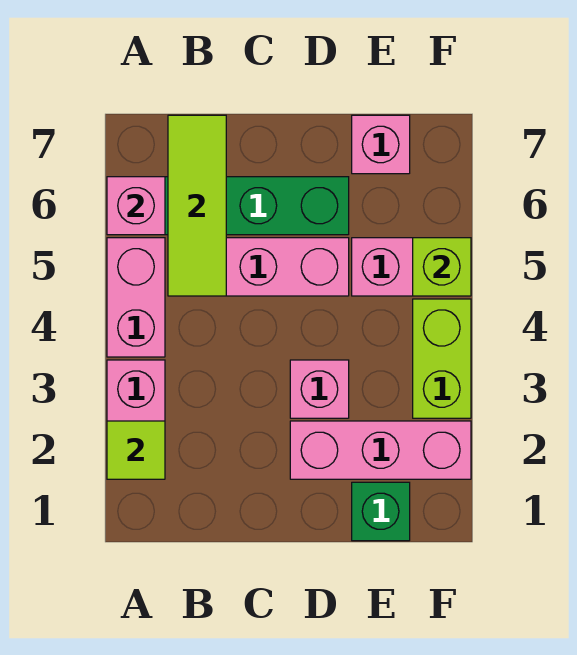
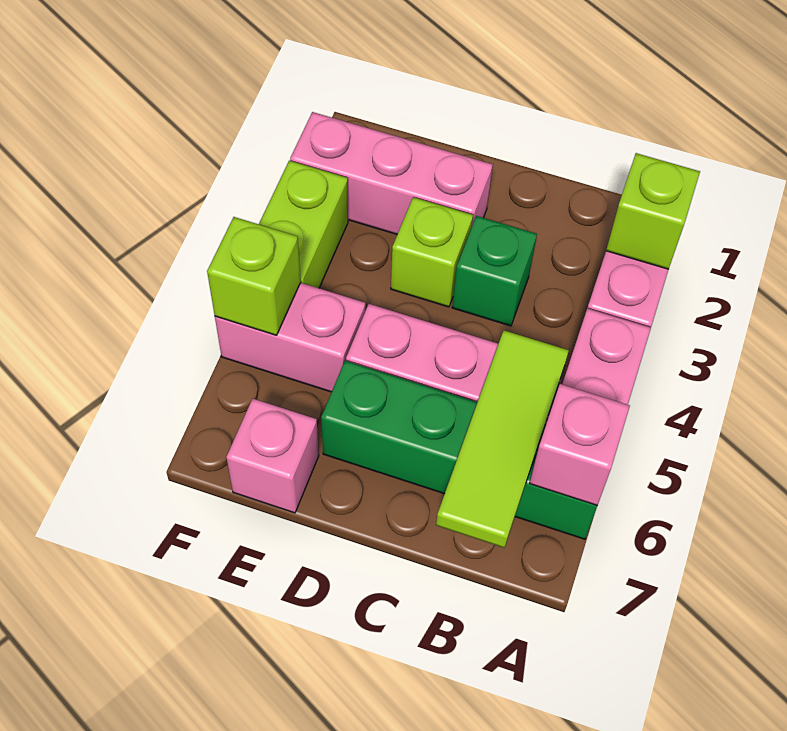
lime tile A2 level 2 -> lime brick A2 level 2
pink brick D3 level 1 -> lime brick D3 level 1
green brick E1 level 1 -> green brick C3 level 1

